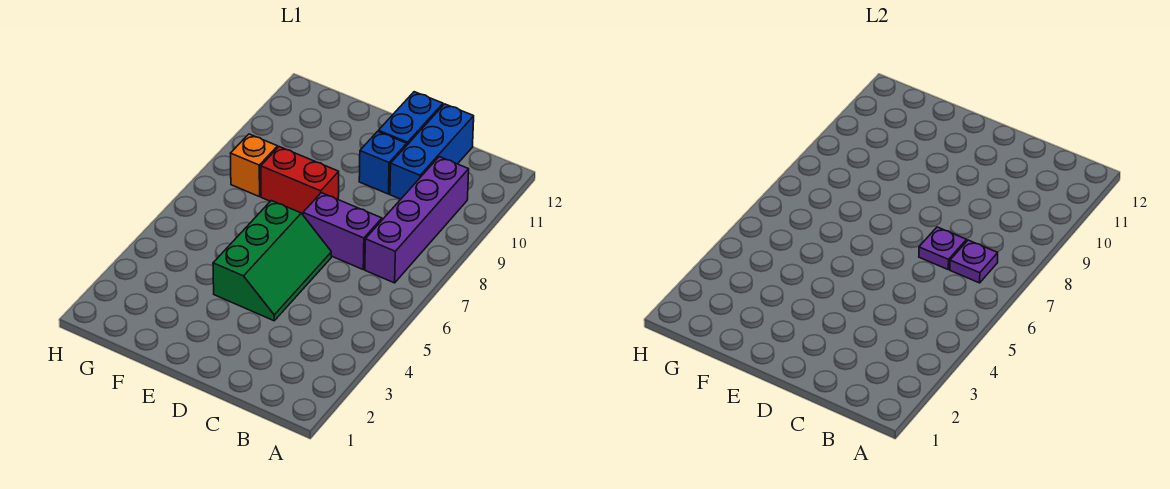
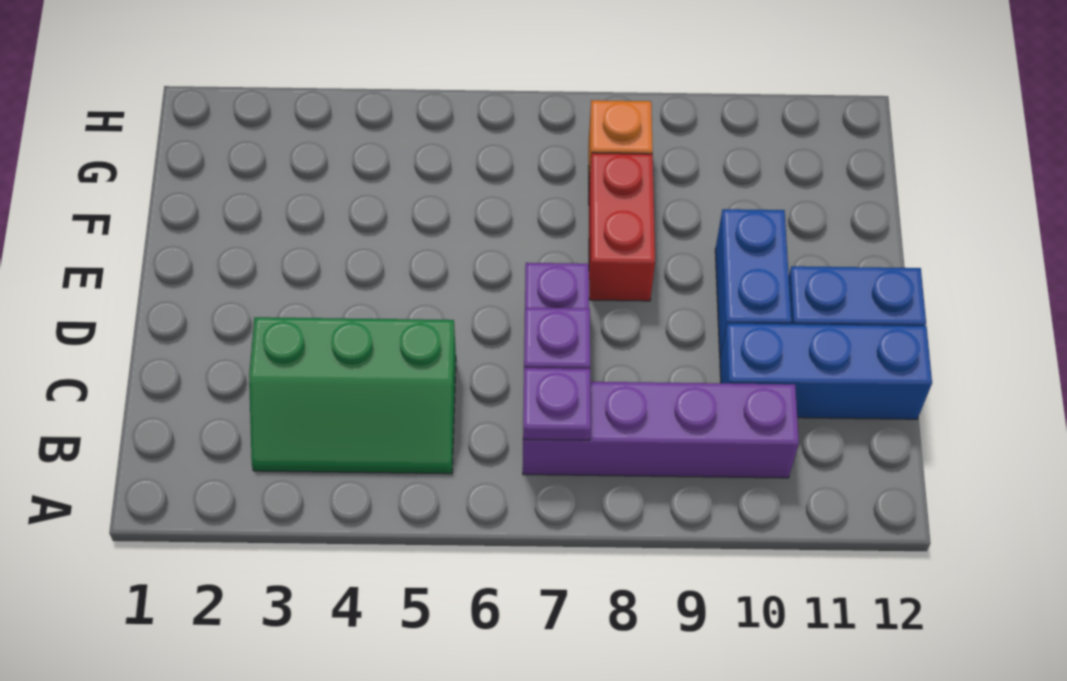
green slope D4:E6 level 1 top E -> green slope B3:C5 level 1 top C
blue brick D10 level 1 -> blue brick D10:E10 level 1

